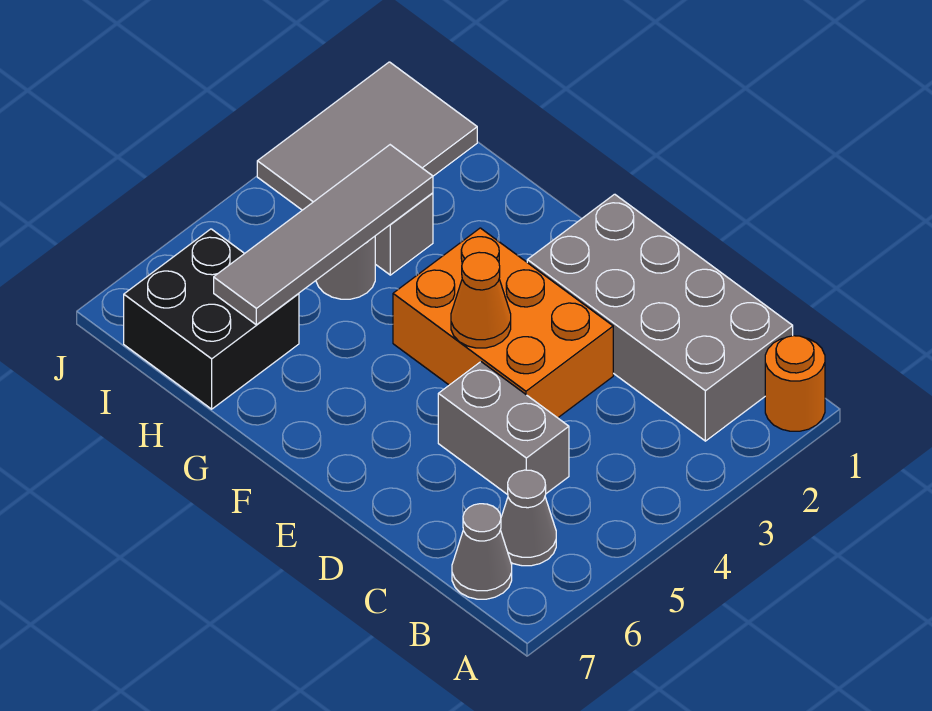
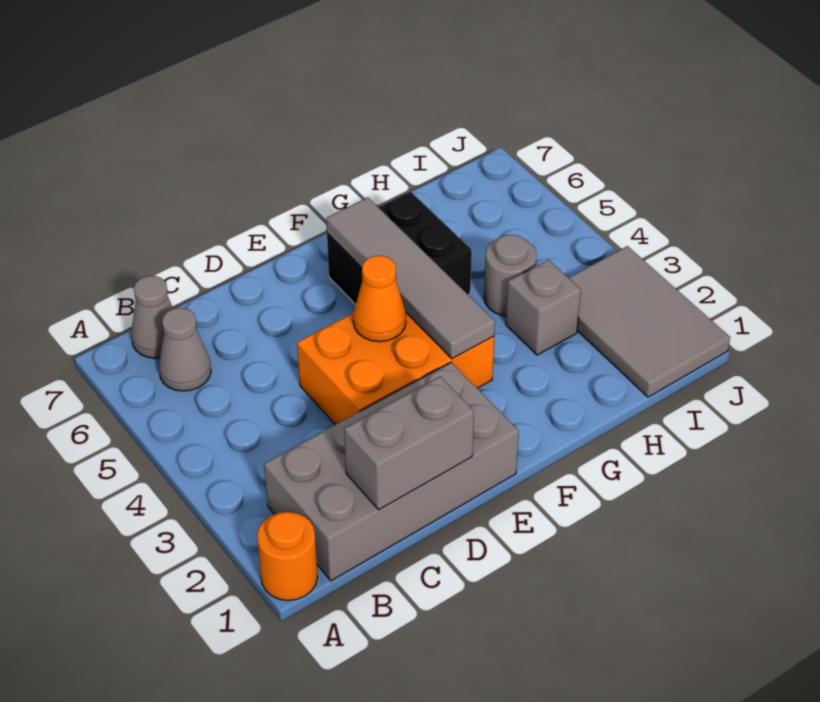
grey brick C5:D5 level 1 -> grey brick C1:D1 level 2
grey tile H3:H6 level 2 -> grey tile F3:F6 level 2
black brick H6:I7 level 1 -> black brick F5:G6 level 1

